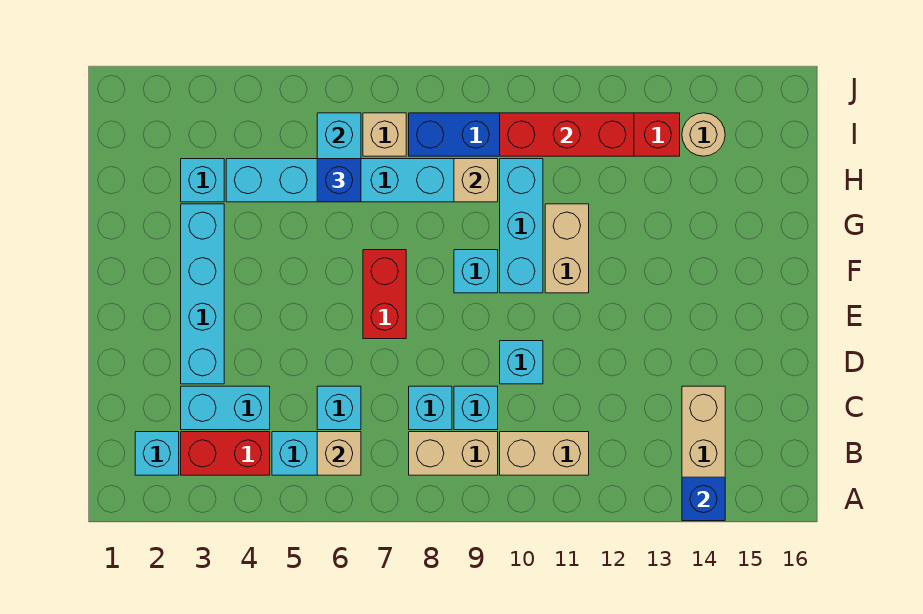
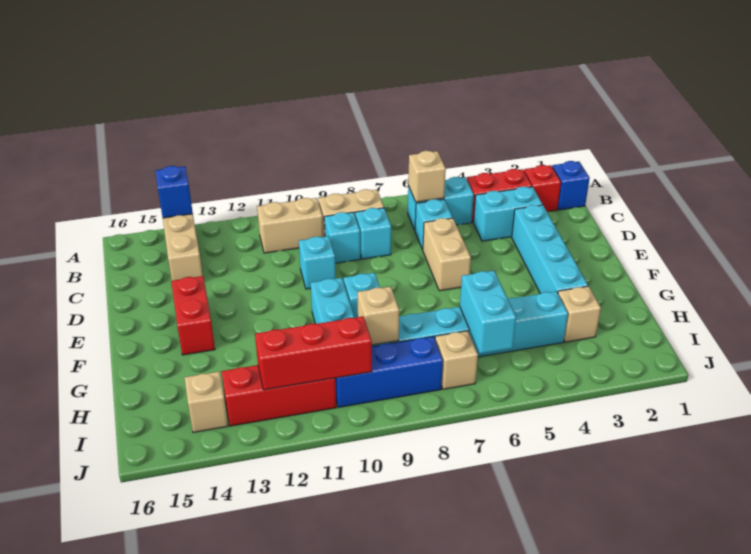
cyan brick B2 level 1 -> red brick B2 level 1
red brick E7:F7 level 1 -> red brick E14:F14 level 1
tan brick F11:G11 level 1 -> tan brick D6:E6 level 1
cyan brick H3 level 1 -> tan brick H3 level 1
blue brick H6 level 3 -> blue brick B1 level 1
tan round brick I14 level 1 -> tan brick I14 level 1

